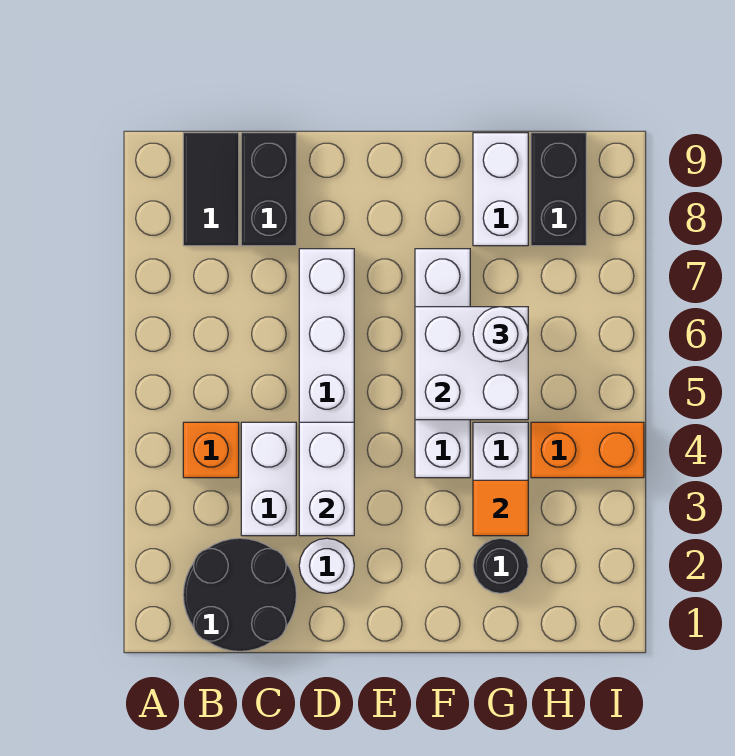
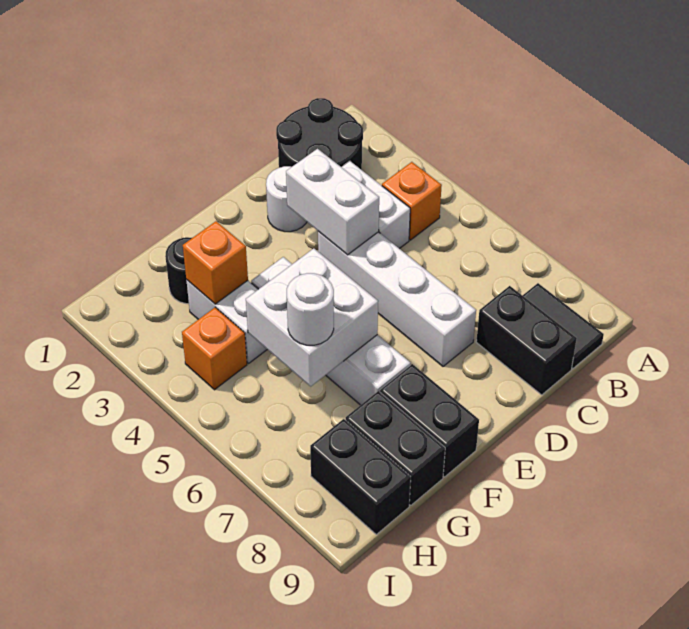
none -> black brick F8:F9 level 1
orange tile G3 level 2 -> orange brick G3 level 2
white brick G8:G9 level 1 -> black brick G8:G9 level 1
orange brick H4:I4 level 1 -> orange brick H4 level 1

